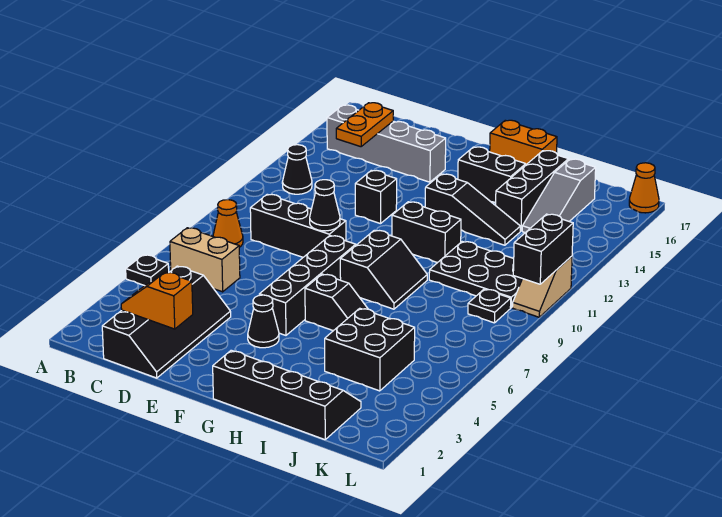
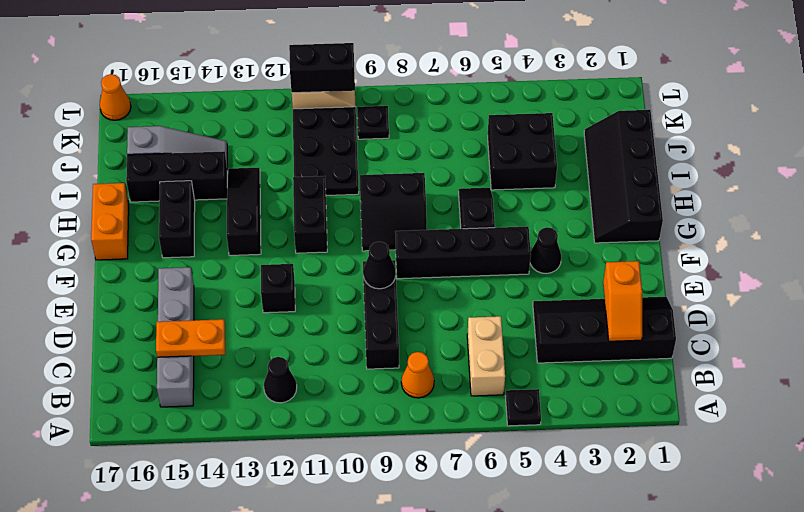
black slope G8:H9 level 1 top G -> black slope G8:H9 level 1 top H

